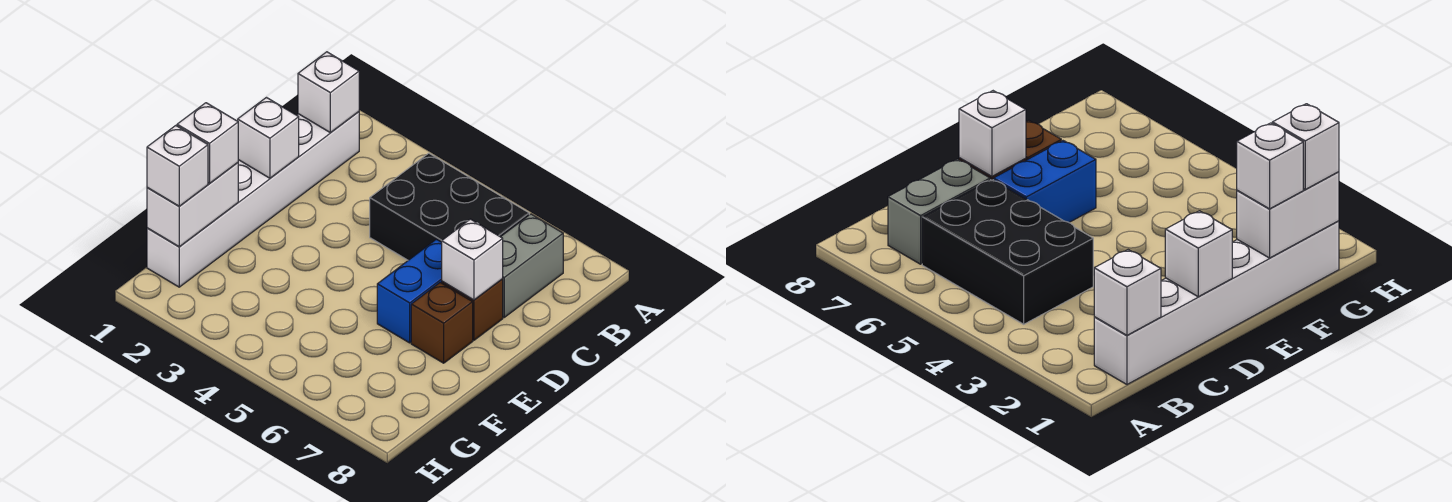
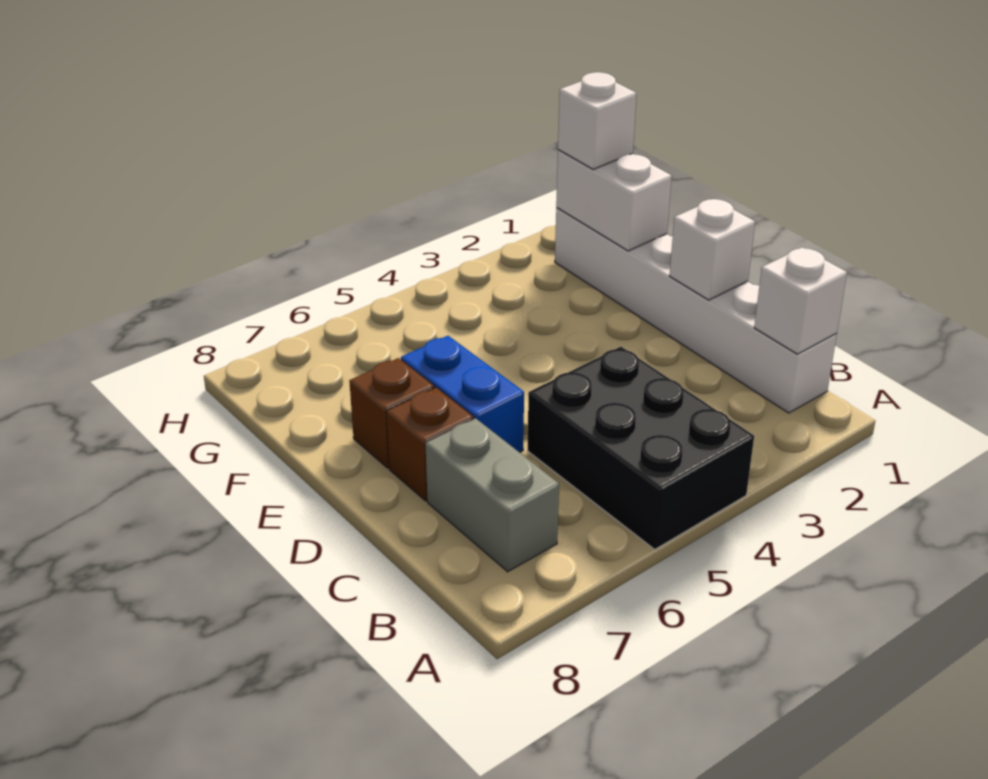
black brick B4:C6 level 1 -> black brick A4:C5 level 1
white brick D7 level 2 -> none
white brick F1 level 3 -> none

